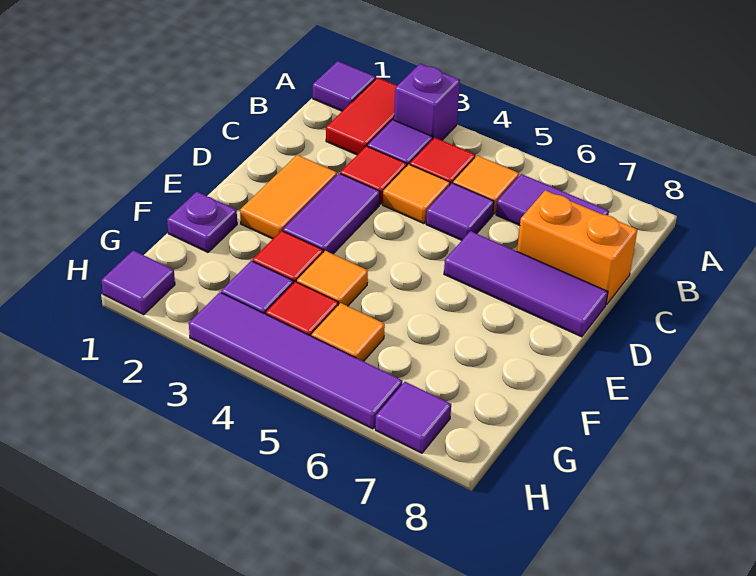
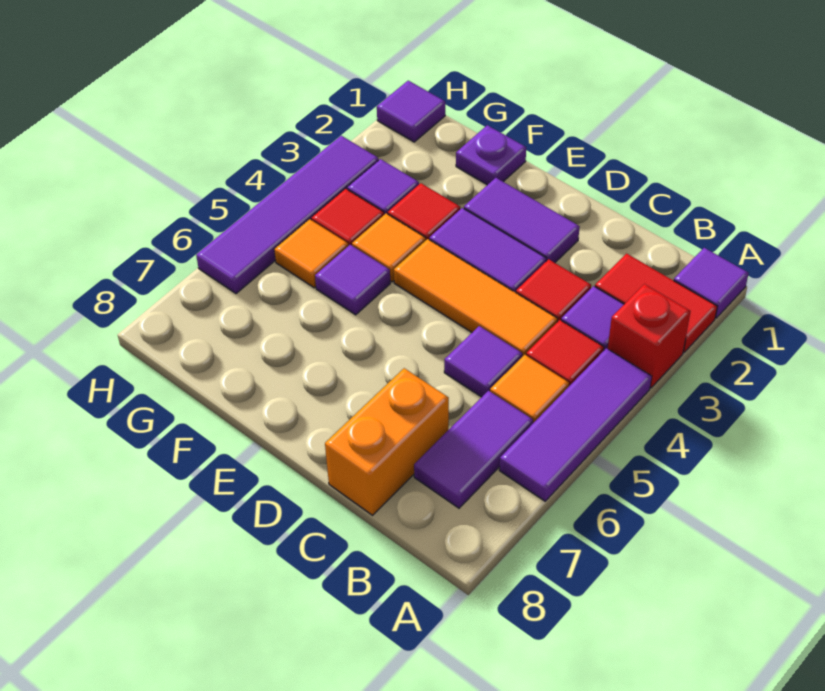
purple brick A3 level 1 -> red brick A3 level 1
orange tile C4 level 1 -> orange tile C4:E4 level 1
orange tile D2:E2 level 1 -> purple tile D2:E2 level 1
purple tile D6:D8 level 1 -> purple tile A4:A6 level 1
purple tile H7 level 1 -> purple tile F5 level 1

